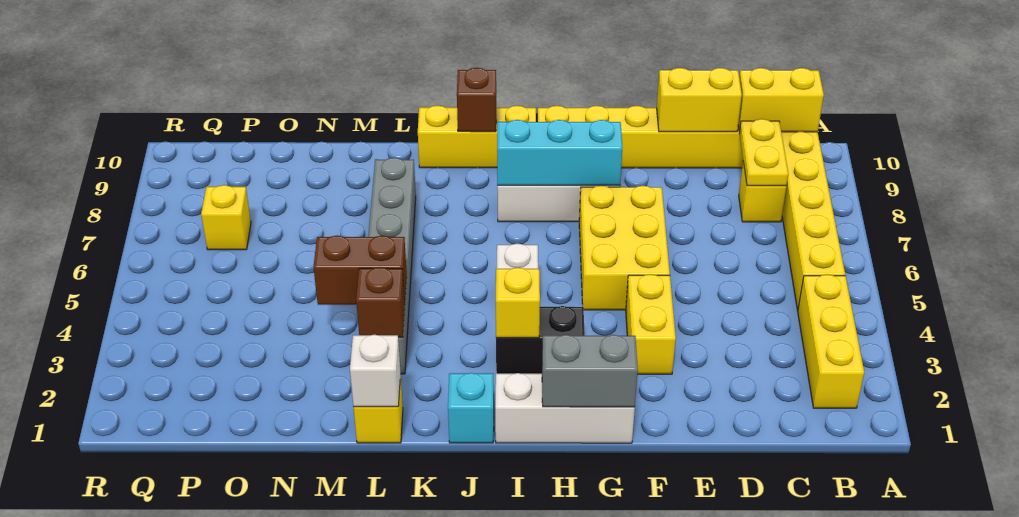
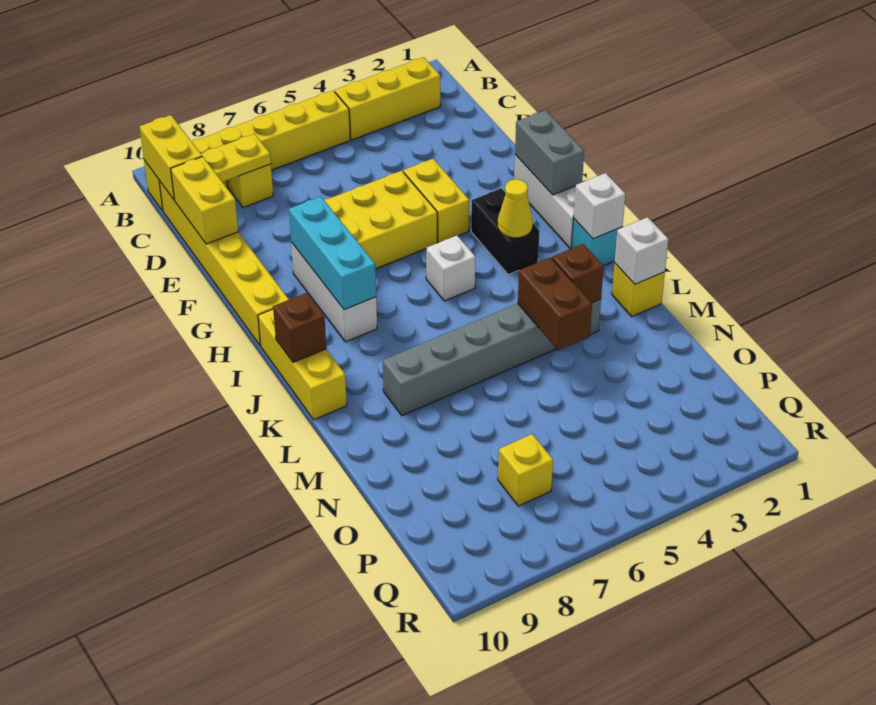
yellow brick F3:F4 level 1 -> yellow brick F4:G4 level 1
yellow brick I3 level 2 -> yellow cone I3 level 2
none -> white brick J1 level 2

